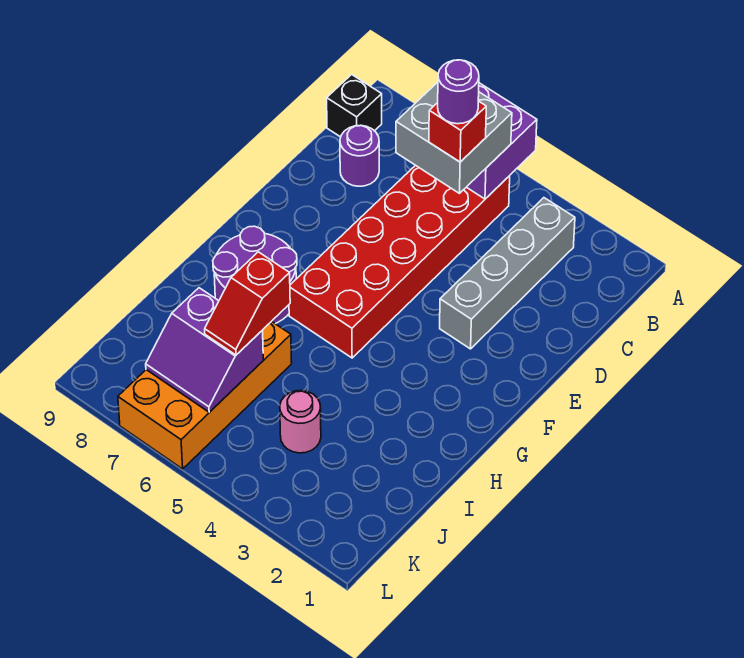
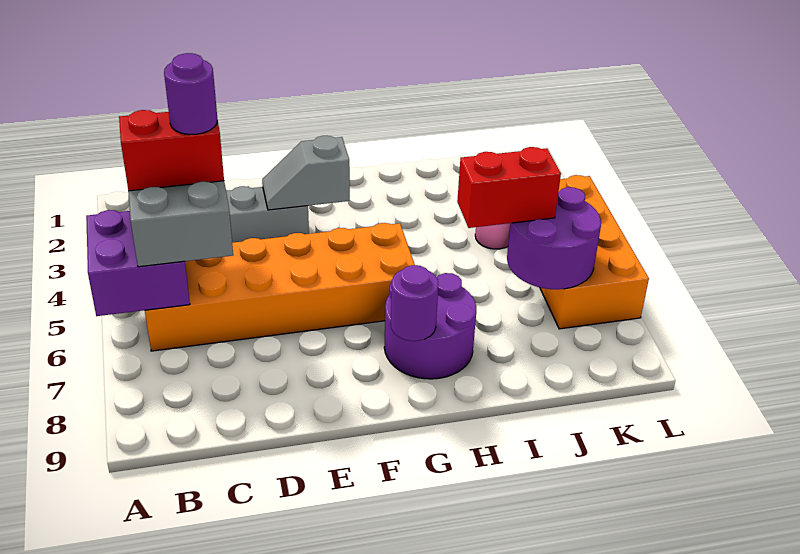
red brick B5:G6 level 1 -> orange brick B5:G6 level 1
black brick B9 level 1 -> none
red brick C5 level 4 -> red brick B5:C5 level 4
purple round brick C8 level 1 -> purple round brick G8 level 2
none -> grey slope E3:F3 level 2 top F
orange brick I6:L7 level 1 -> orange brick K4:L7 level 1
red slope I6:J6 level 3 top I -> red brick I6:J6 level 3
purple slope J6:K7 level 2 top J -> purple round brick J6:K7 level 2

